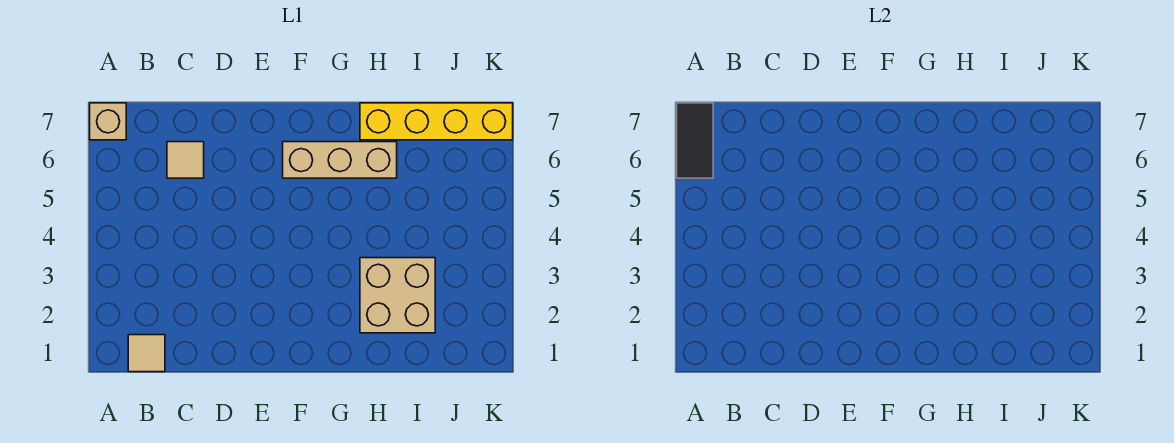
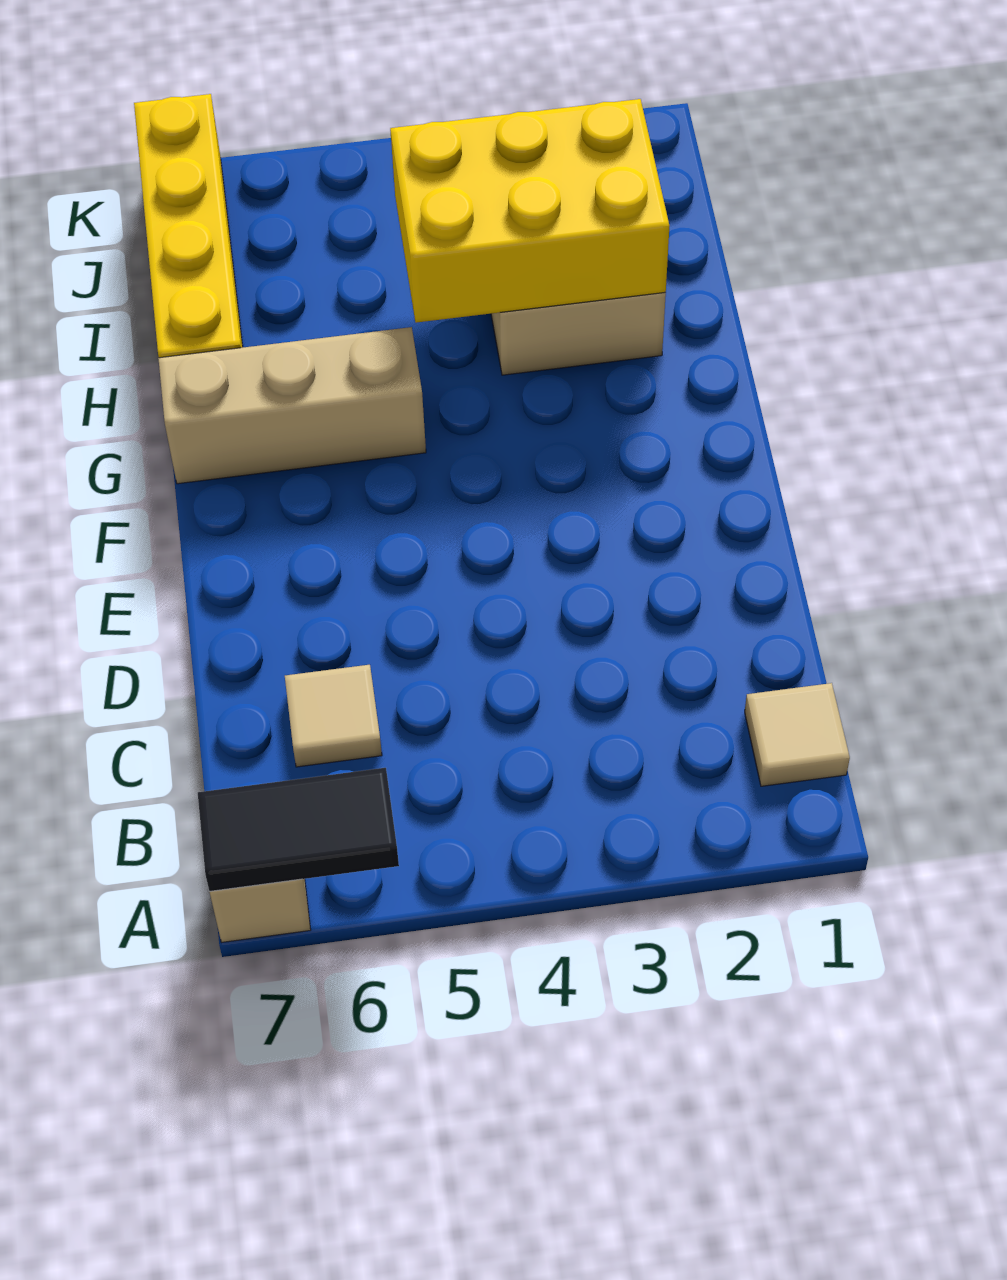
tan brick F6:H6 level 1 -> tan brick G5:G7 level 1
none -> yellow brick H2:I4 level 2

